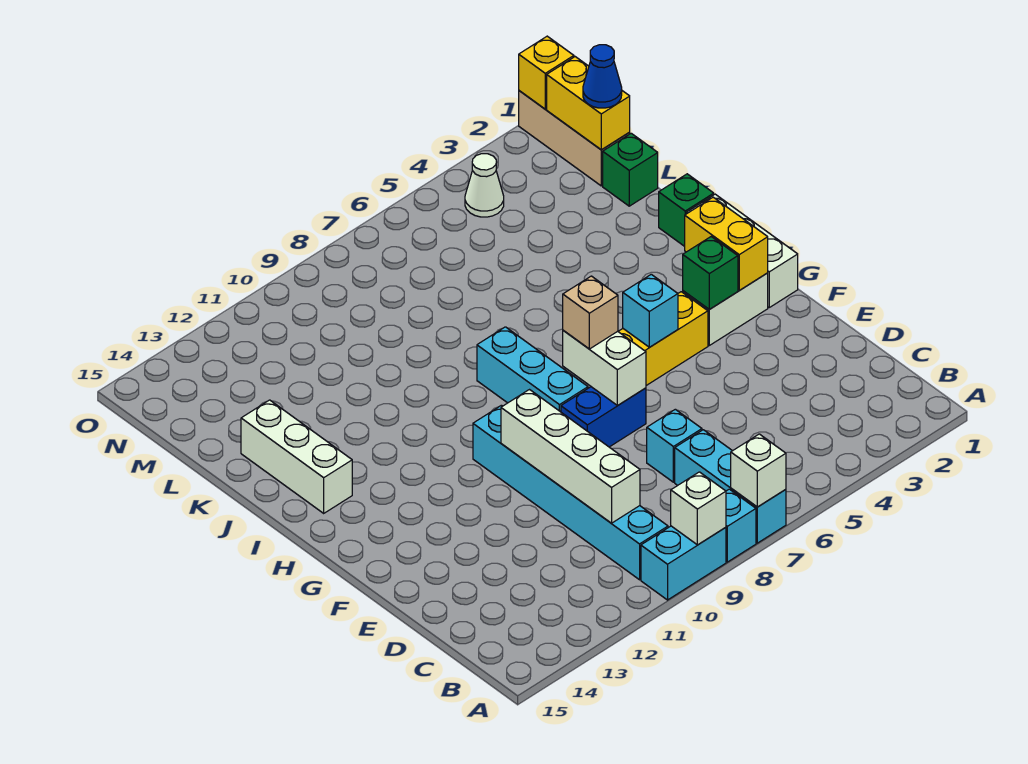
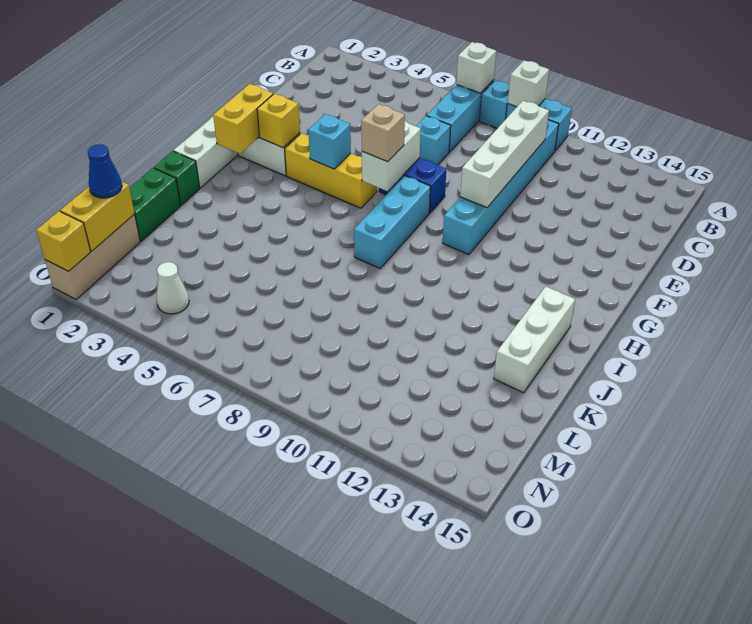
green brick G3 level 2 -> yellow brick G3 level 2
green brick L1 level 1 -> green brick K1:L1 level 1

